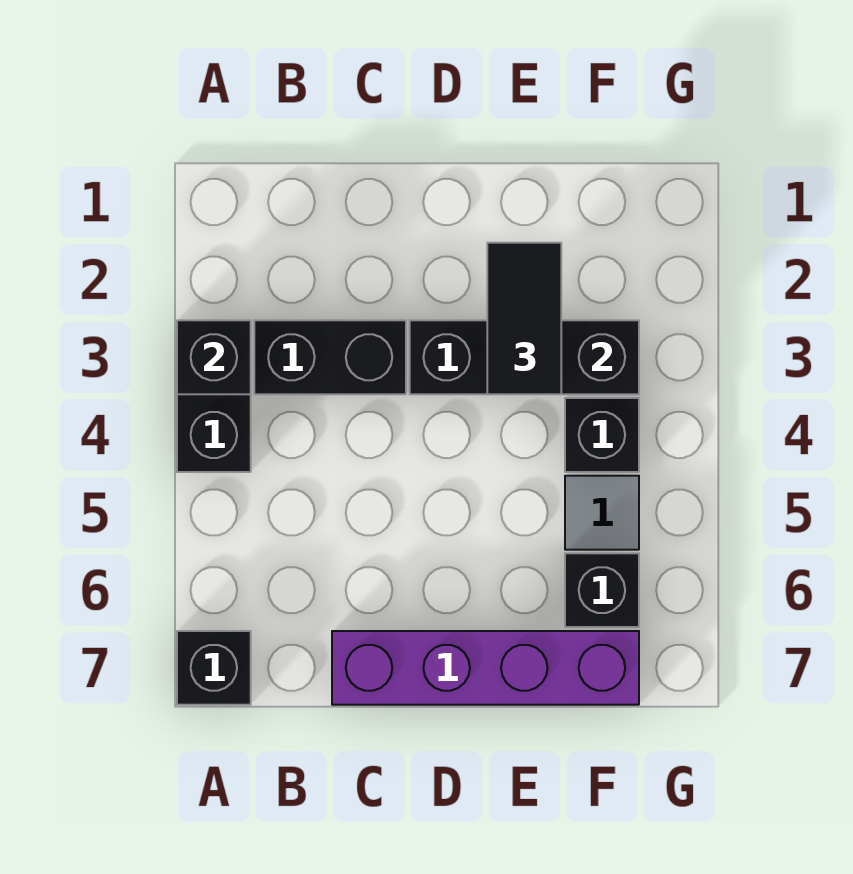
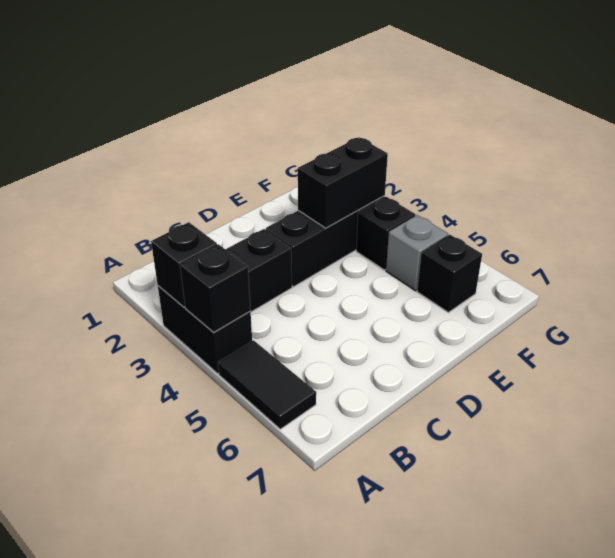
black brick A7 level 1 -> black brick A4 level 2
purple brick C7:F7 level 1 -> none
black tile E2:E3 level 3 -> black tile A5:A6 level 1
grey tile F5 level 1 -> grey brick F5 level 1

